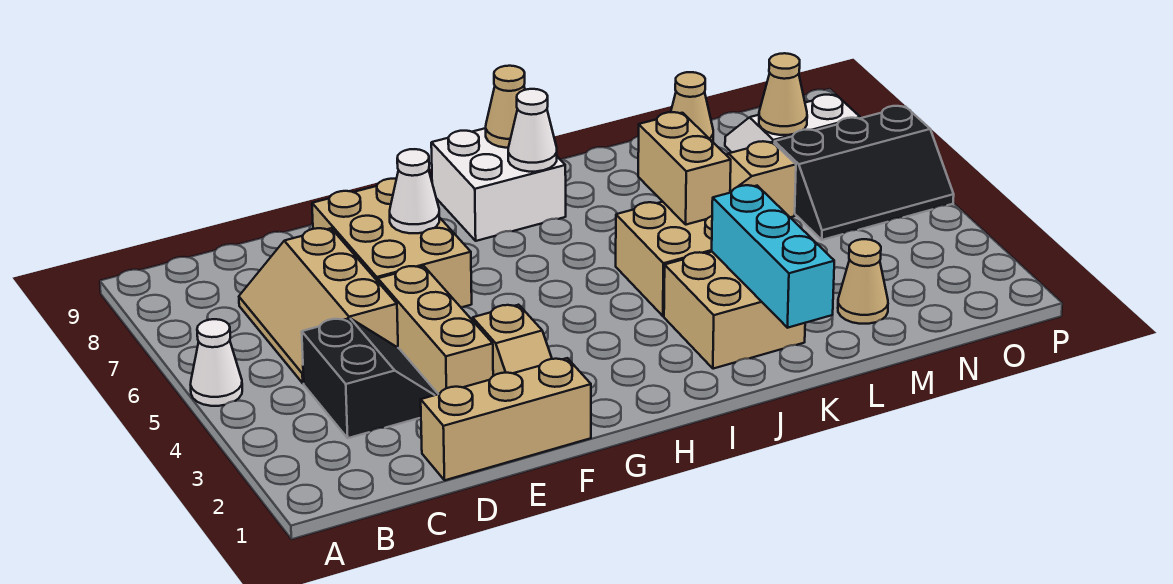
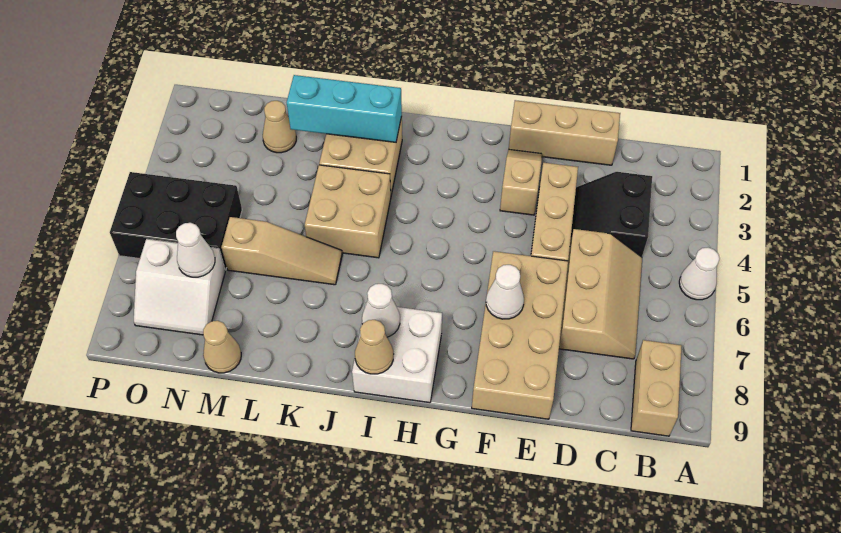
tan brick E6:F8 level 1 -> tan brick E6:F9 level 1
cyan brick K1:K3 level 2 -> cyan brick J2:L2 level 2
tan brick K5:K6 level 2 -> tan brick B8:B9 level 1
black slope N5:P6 level 1 top 6 -> black brick N5:P6 level 1
tan cone N7 level 2 -> white cone N7 level 2

